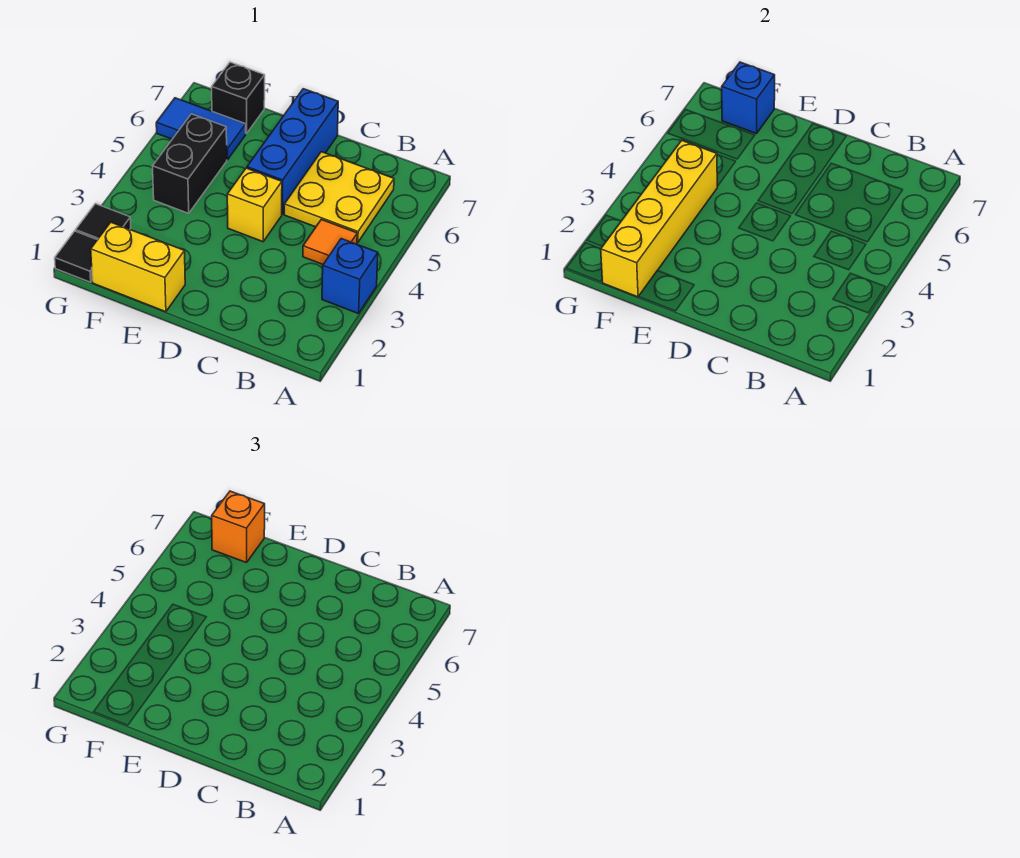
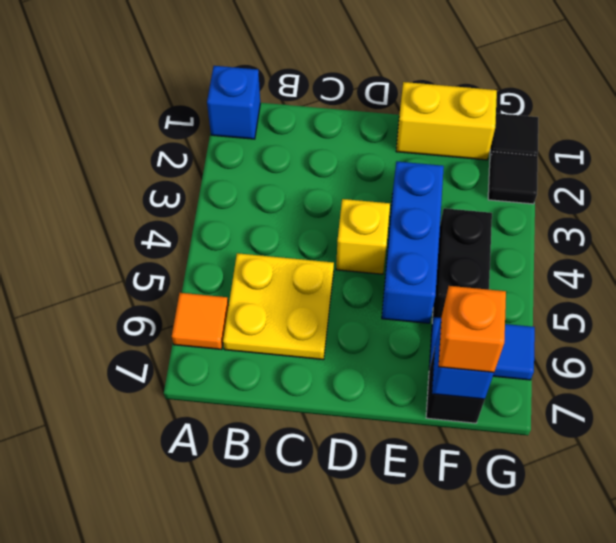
blue brick A3 level 1 -> blue brick A1 level 1
orange tile B4 level 1 -> orange tile A6 level 1
blue brick D5:D7 level 1 -> blue brick E3:E5 level 1
yellow brick F1:F4 level 2 -> none

